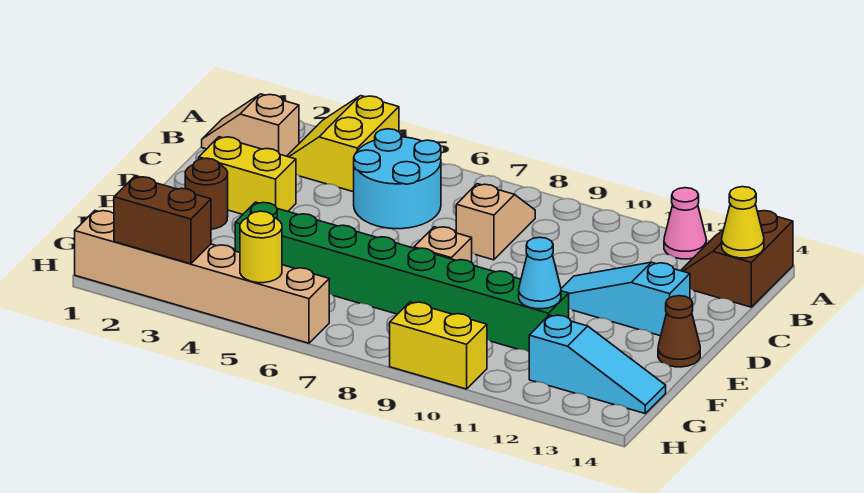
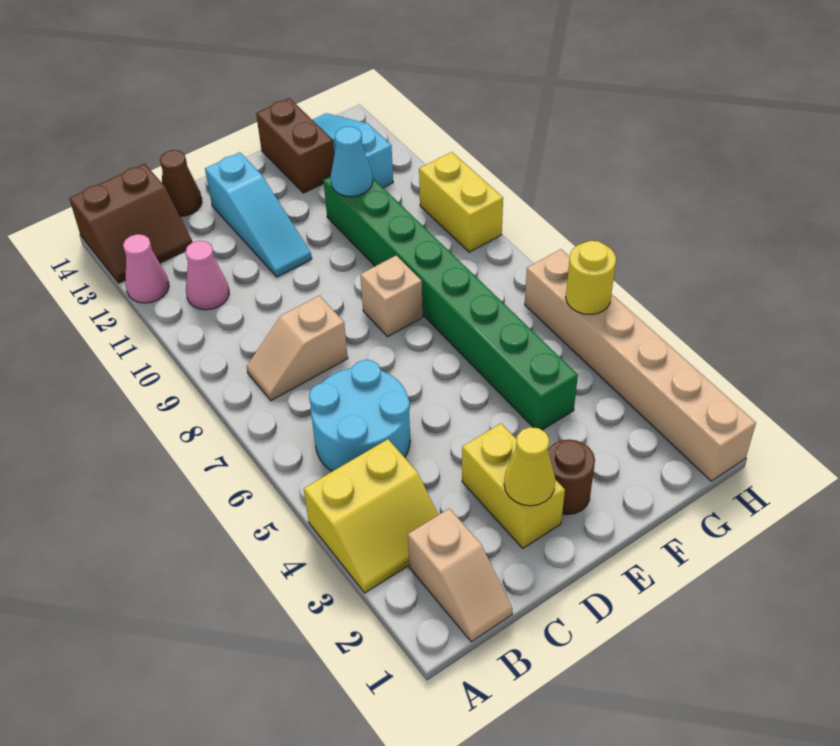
none -> pink cone B11 level 1
yellow cone B14 level 2 -> yellow cone D2 level 2
brown cone E14 level 1 -> brown cone C14 level 1
brown brick H2:H3 level 2 -> brown brick F13:F14 level 1

